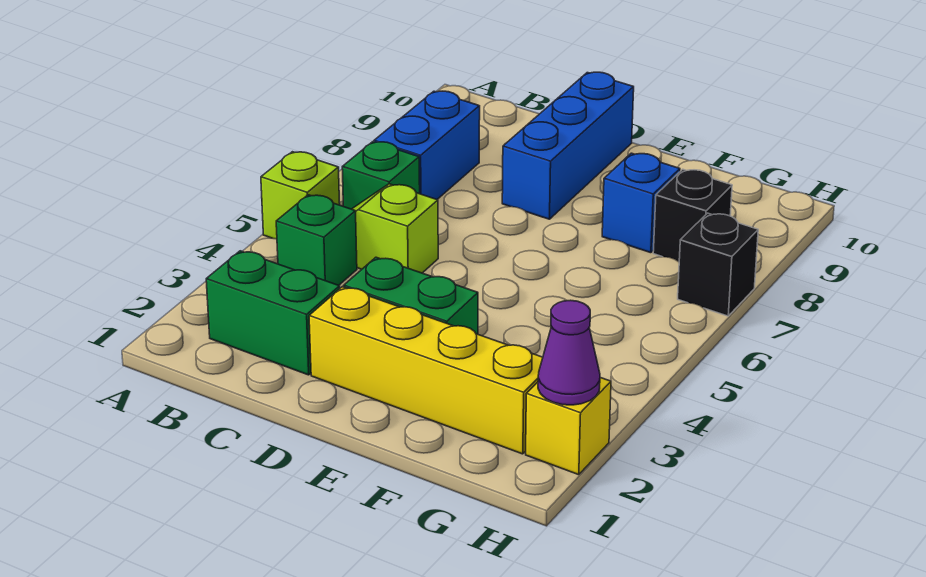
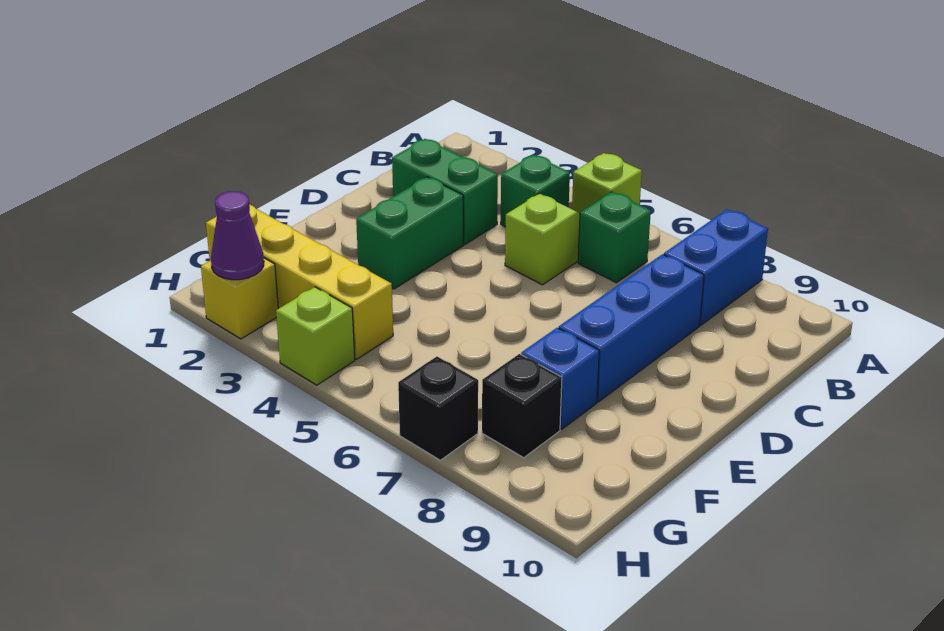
green brick B2:C2 level 1 -> green brick C2:C3 level 1
blue brick B7:B8 level 1 -> blue brick A8:B8 level 1
yellow brick D2:G2 level 1 -> yellow brick G1:G4 level 1
blue brick D8:D10 level 1 -> blue brick C8:E8 level 1
none -> lime brick H4 level 1

